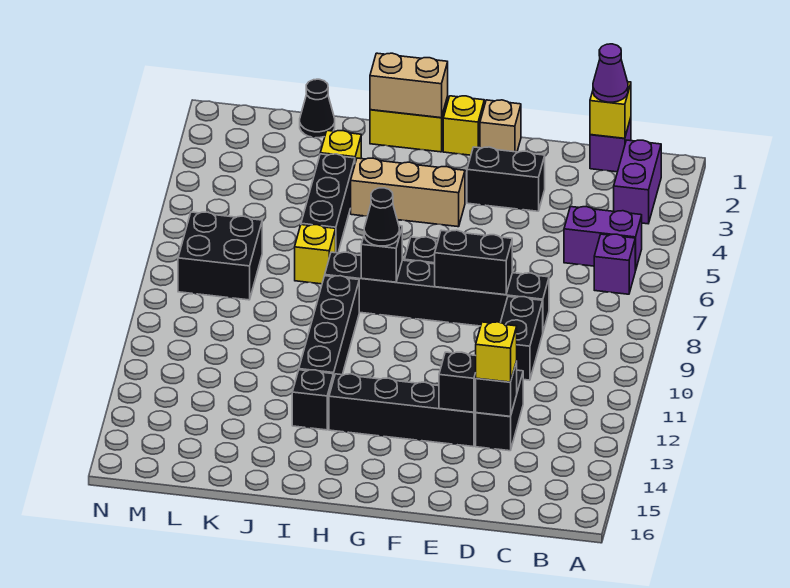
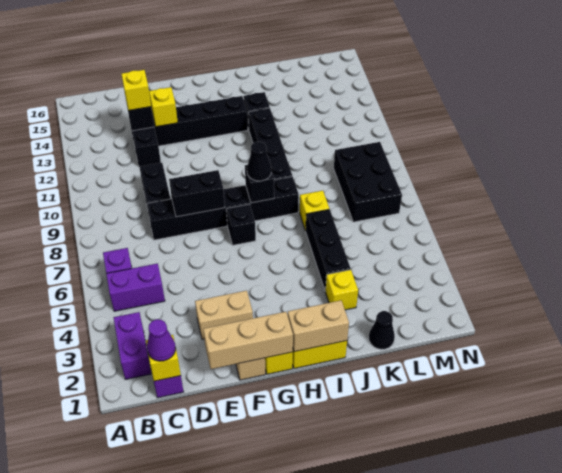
black brick E3:F3 level 1 -> tan brick E3:F3 level 1
black brick E13 level 2 -> yellow brick E13 level 2
tan brick G4:I4 level 1 -> tan brick E1:G1 level 2
black brick L7:M8 level 1 -> black brick L7:M9 level 1

